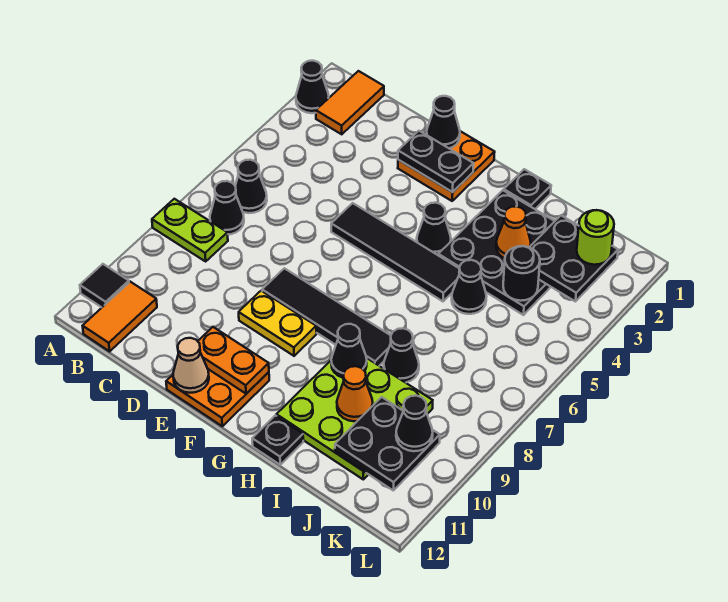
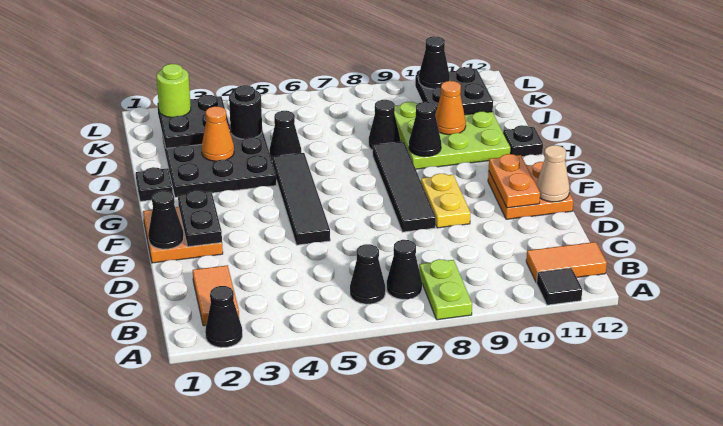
orange tile B1:B2 level 1 -> orange tile B2:C2 level 1
black cone G4 level 1 -> none

